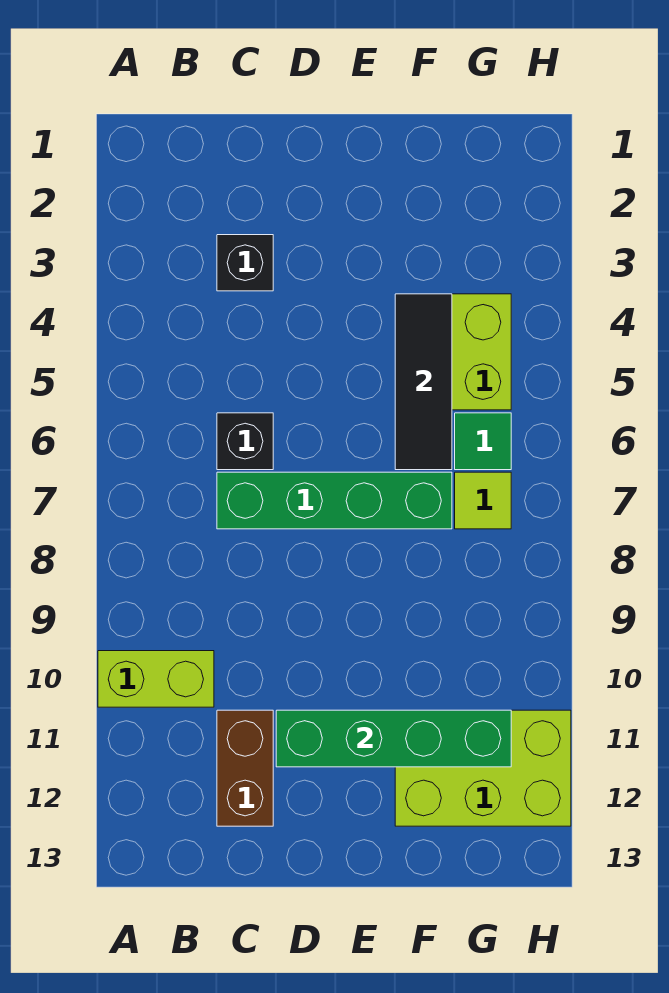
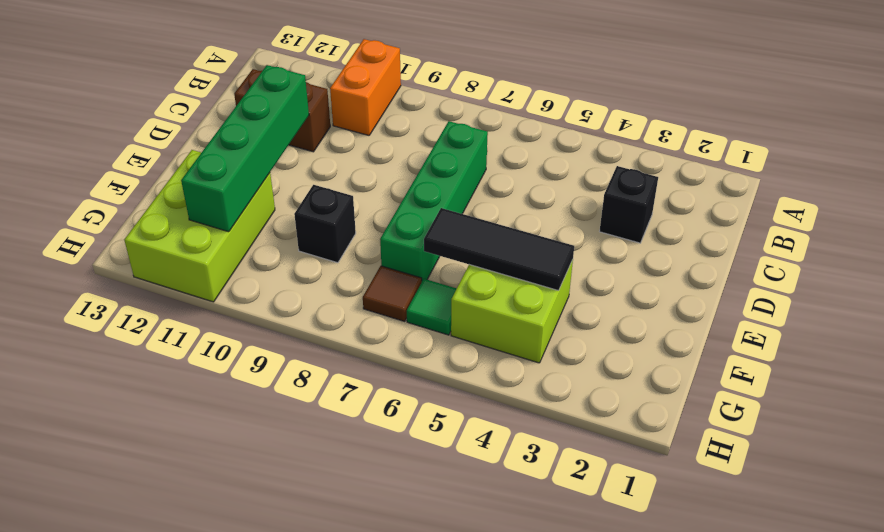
lime brick A10:B10 level 1 -> orange brick A10:B10 level 1
black brick C6 level 1 -> black brick F9 level 1
lime tile G7 level 1 -> brown tile G7 level 1

